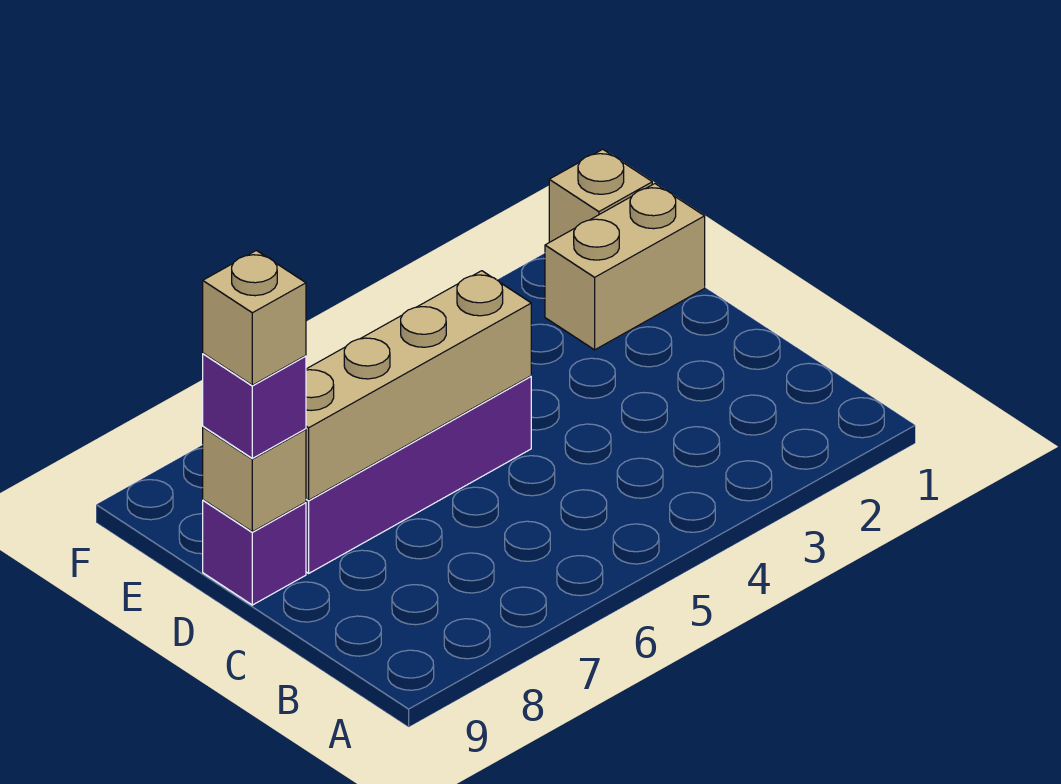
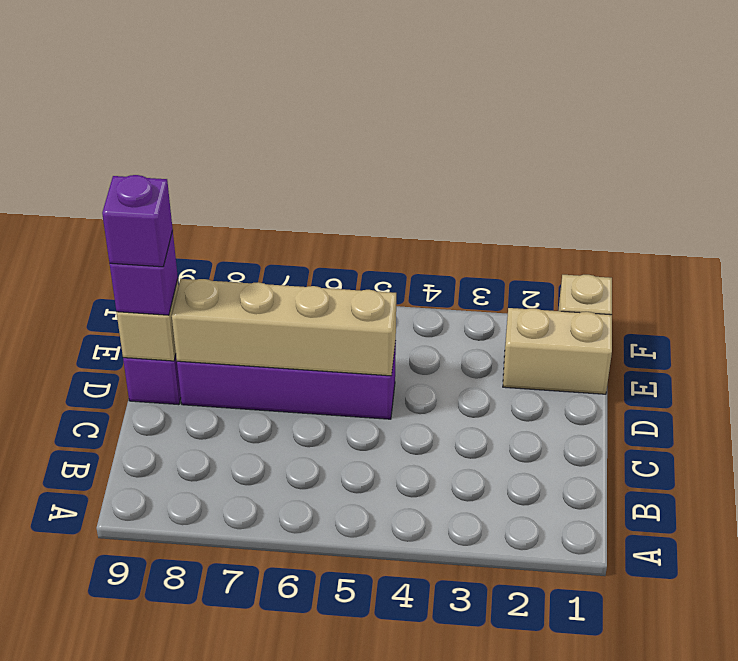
tan brick D9 level 4 -> purple brick D9 level 4

